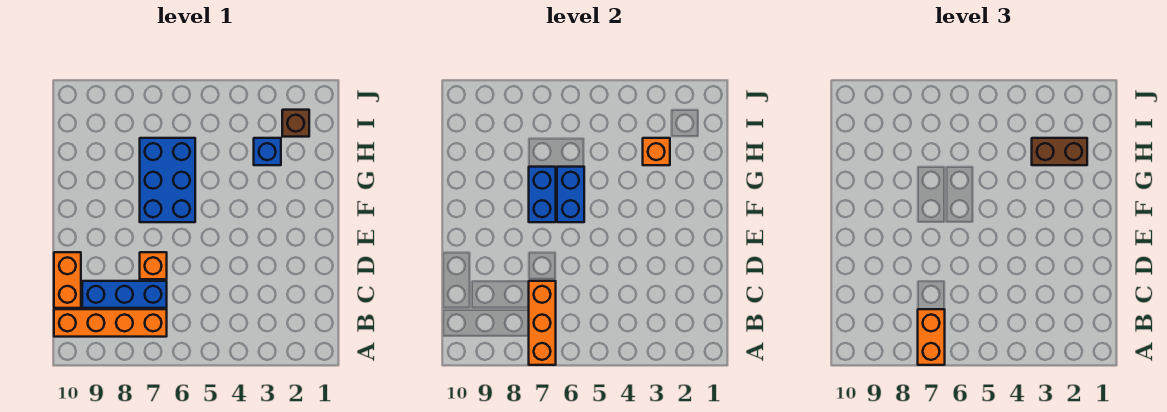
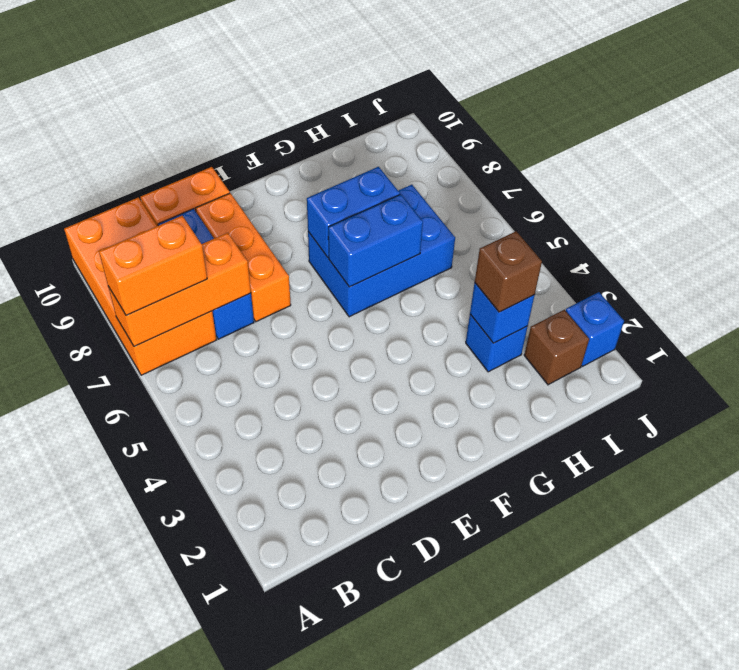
orange brick B7:B10 level 1 -> orange brick A7:B10 level 1
orange brick D7 level 1 -> orange brick D7:D9 level 1
brown brick H2:H3 level 3 -> brown brick H3 level 3
orange brick H3 level 2 -> blue brick H3 level 2
none -> blue brick J2 level 1

